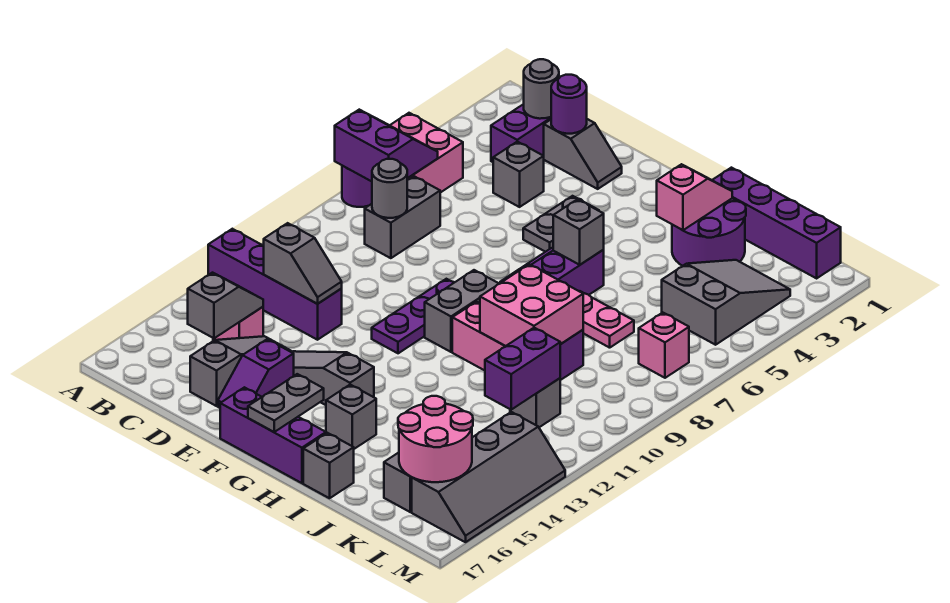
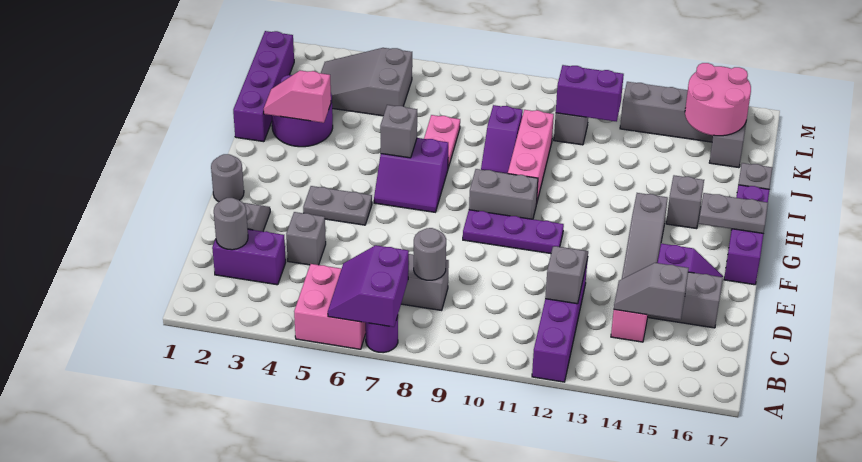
purple round brick D2 level 2 -> none
none -> grey round brick F1 level 1
pink brick I9:J10 level 2 -> none
pink brick L7 level 1 -> none

